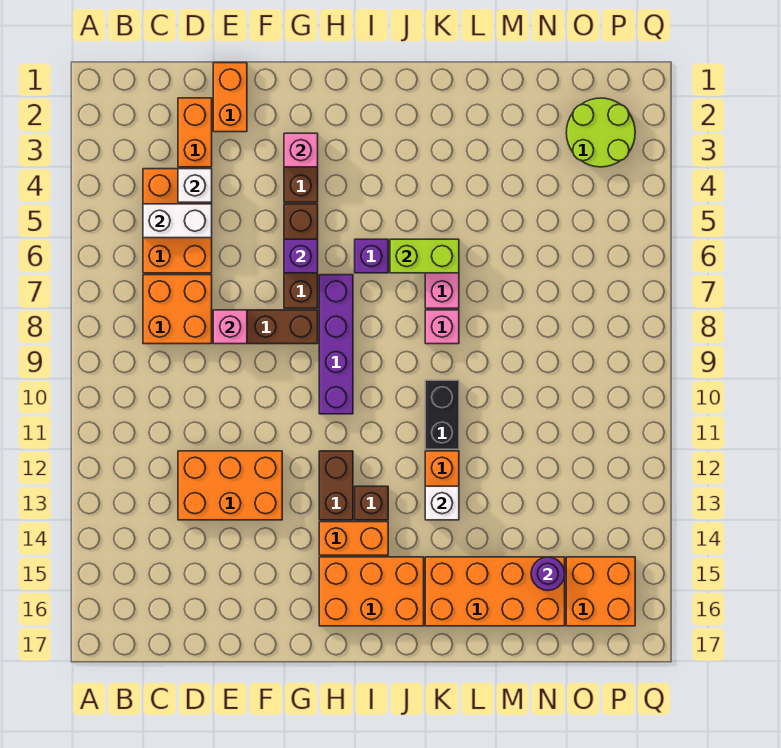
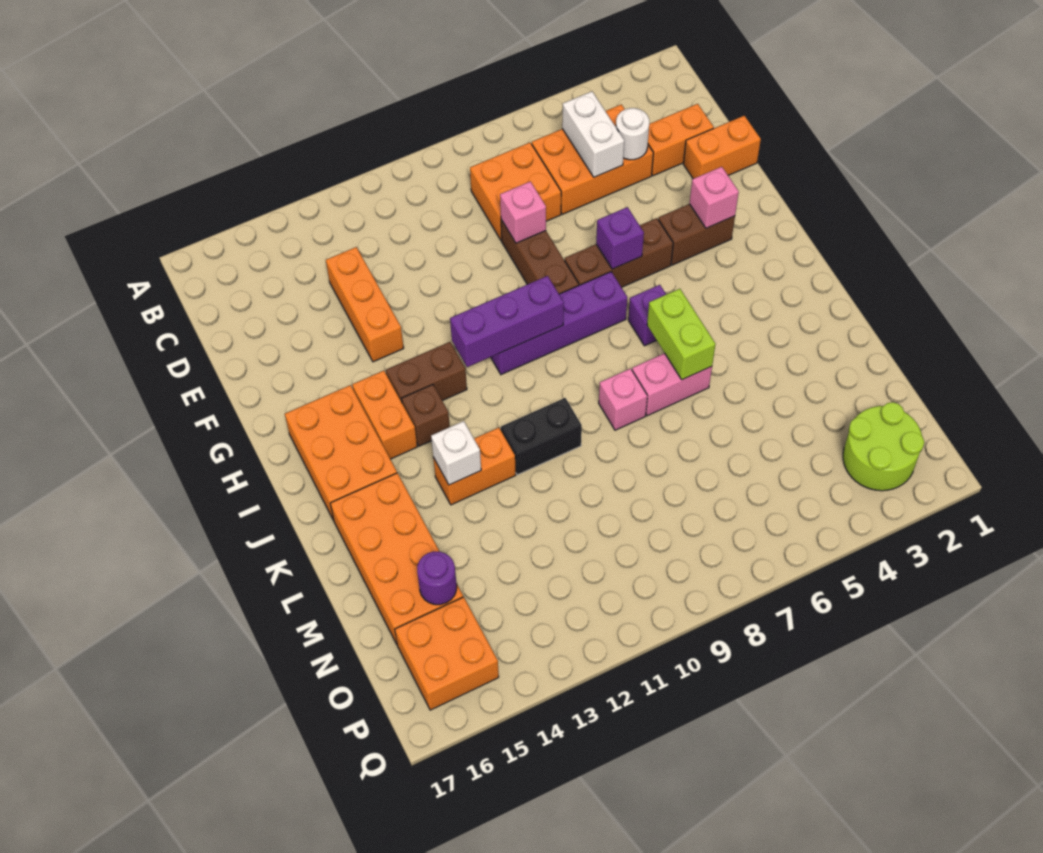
white brick D4 level 2 -> white round brick D4 level 2
orange brick D12:F13 level 1 -> orange brick D13:F13 level 1
none -> purple brick H9:H11 level 2

